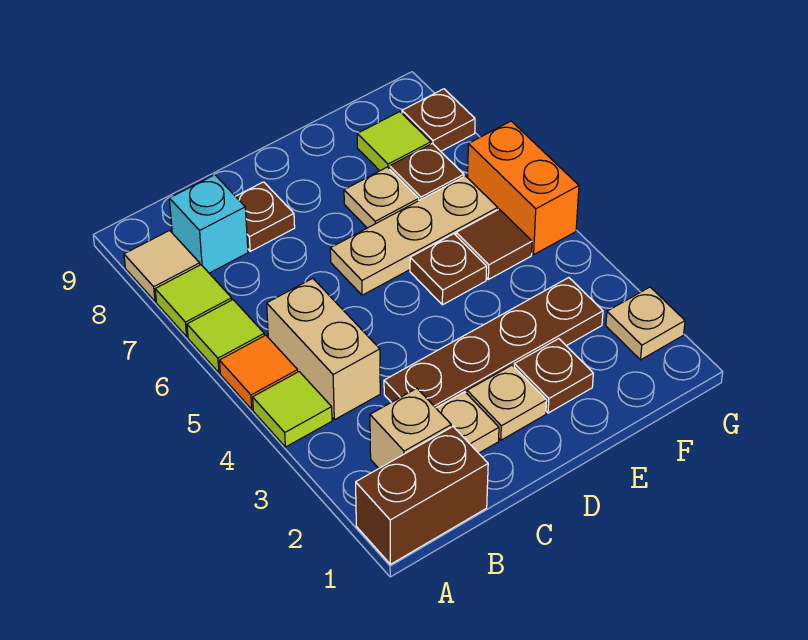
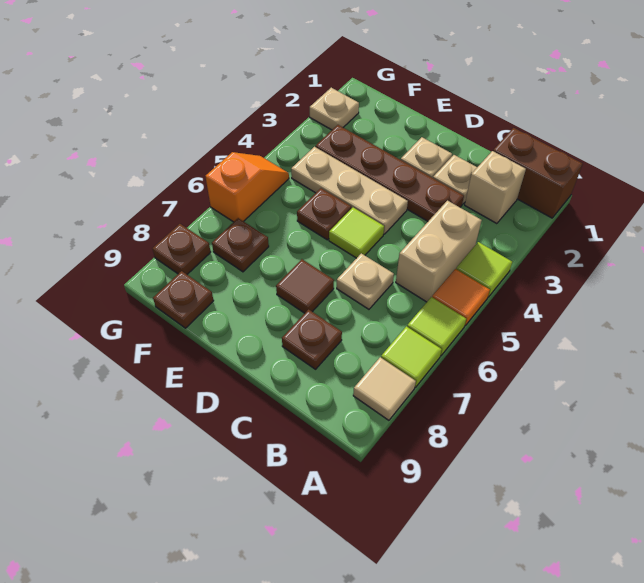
cyan brick B8 level 1 -> none
tan plate D6:F6 level 1 -> tan plate D4:F4 level 1
brown plate E2 level 1 -> brown plate F9 level 1
tan plate E7 level 1 -> tan plate C6 level 1
brown tile F5 level 1 -> brown tile D7 level 1
lime tile F8 level 1 -> lime tile D5 level 1
orange brick G5:G6 level 1 -> orange slope G5:G6 level 1 top 6

